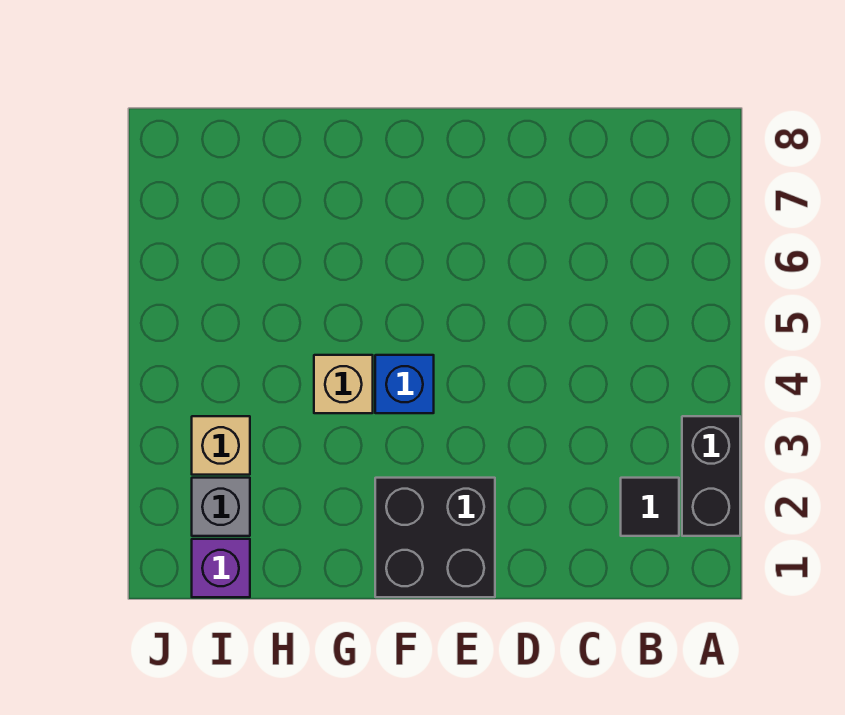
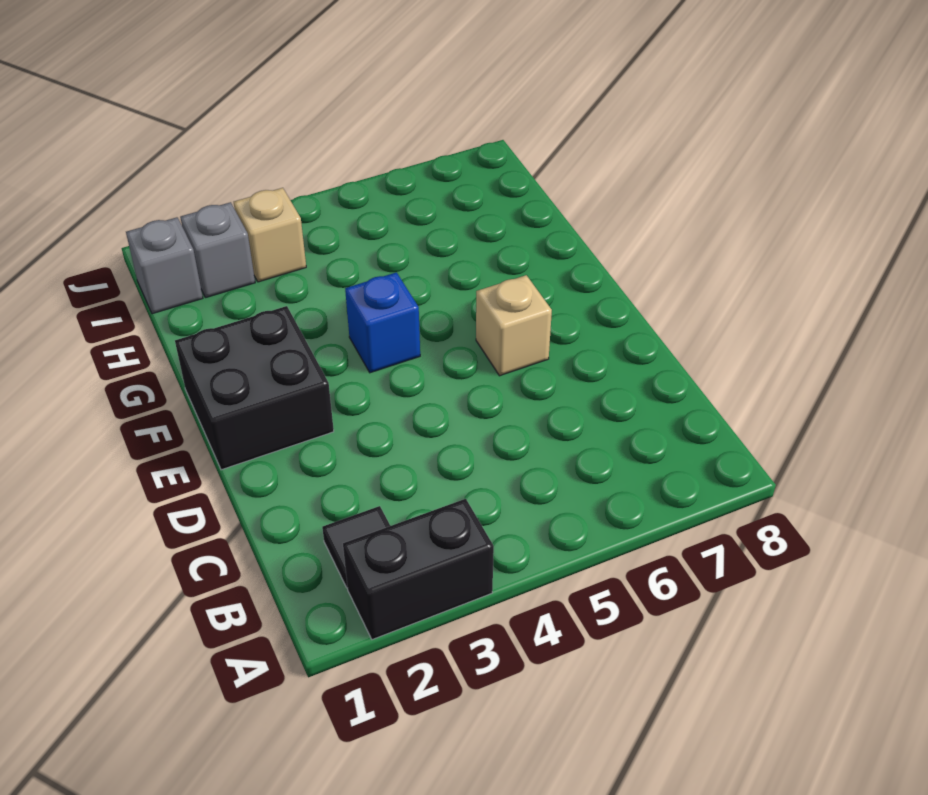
tan brick G4 level 1 -> tan brick E6 level 1
purple brick I1 level 1 -> grey brick I1 level 1

